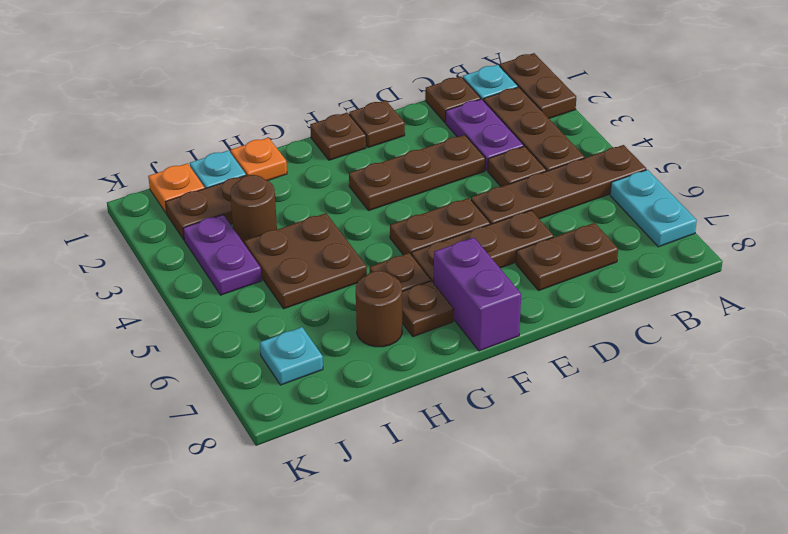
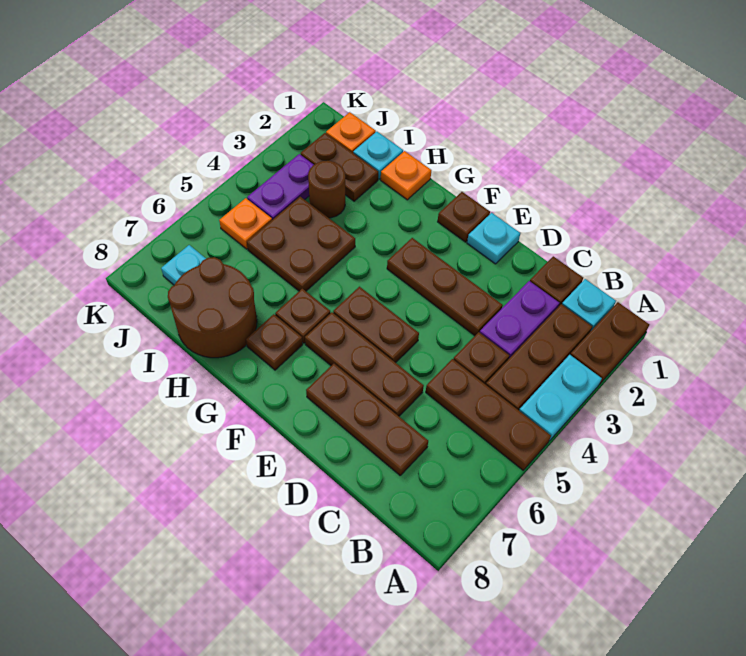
brown plate A5:D5 level 1 -> brown plate A5:C5 level 1
cyan plate A6:A7 level 1 -> cyan plate A3:A4 level 1
brown plate C7:D7 level 1 -> brown plate C7:E7 level 1
brown plate E1 level 1 -> cyan plate E1 level 1
purple brick F7:F8 level 1 -> none
brown round brick H7 level 1 -> brown round brick H7:I8 level 1
none -> orange plate J5 level 1

